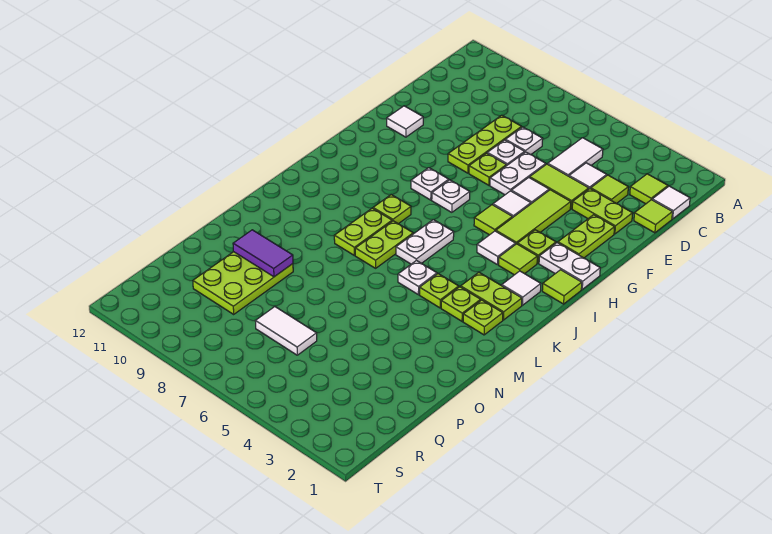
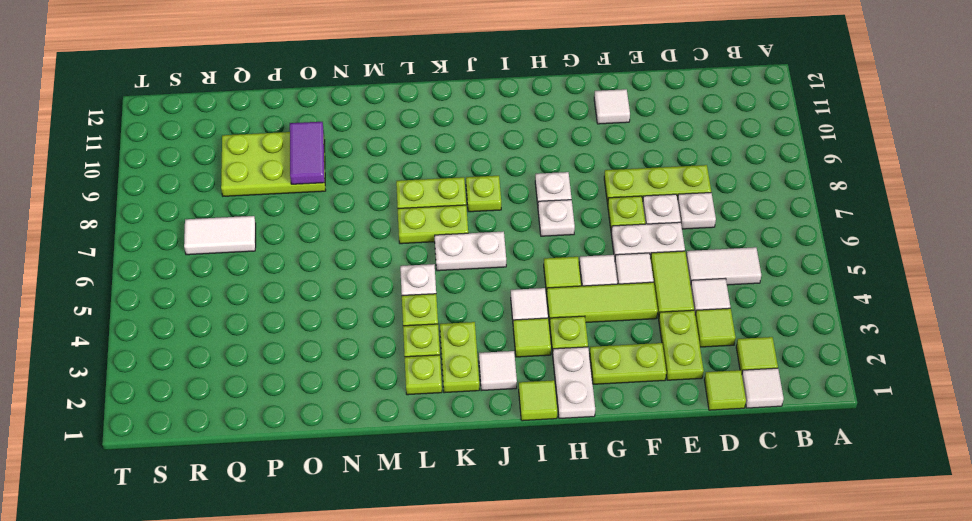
white tile Q6:Q7 level 1 -> white tile Q7:R7 level 1

